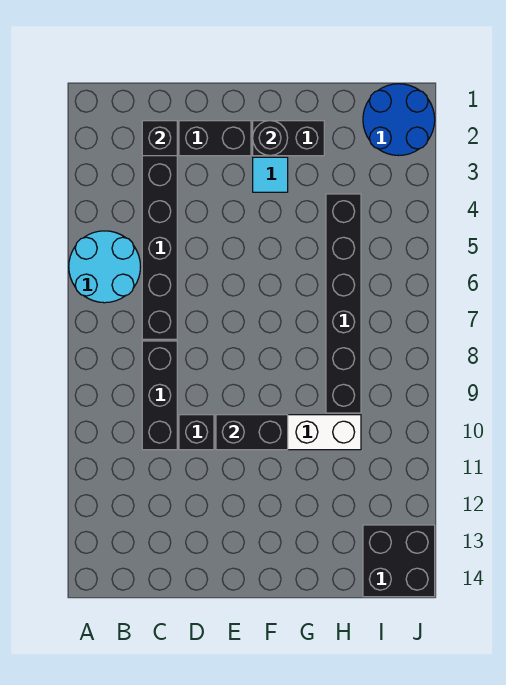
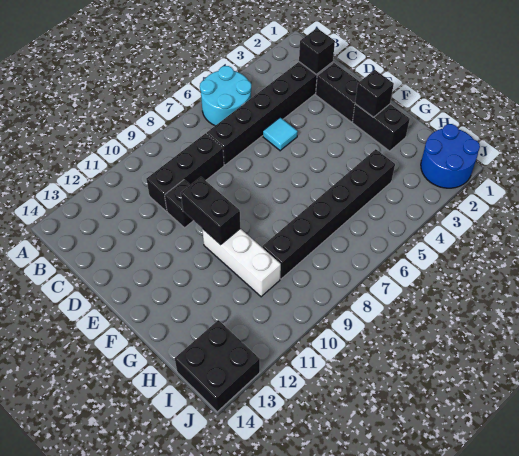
black round brick F2 level 2 -> black brick F2 level 2
cyan tile F3 level 1 -> cyan tile D5 level 1

